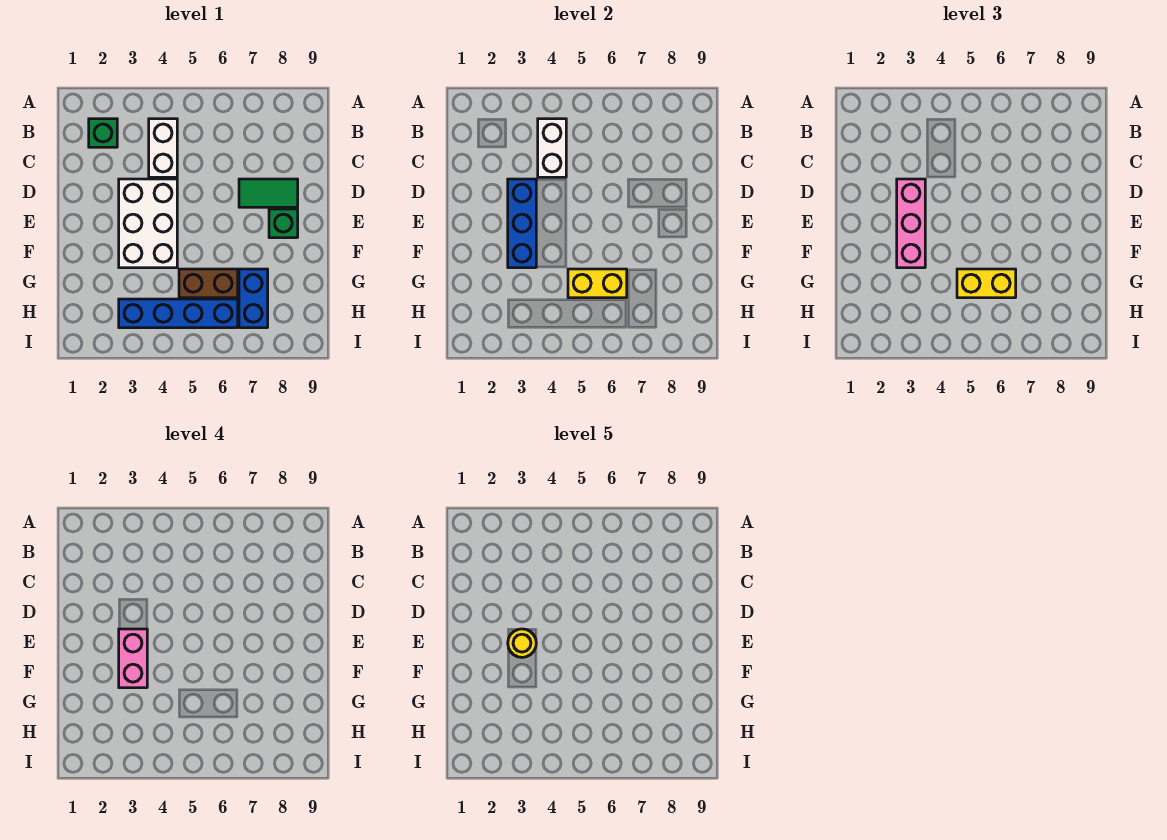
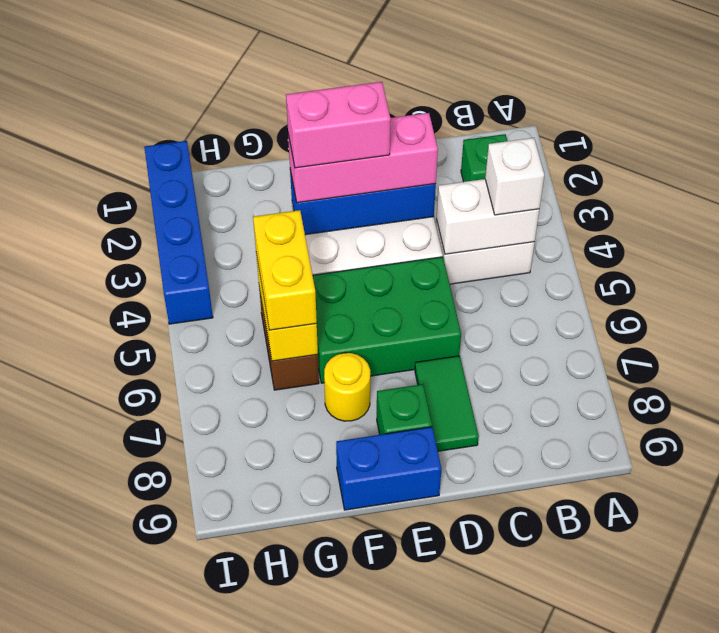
none -> white brick B4 level 3
none -> green brick D5:F6 level 1
yellow round brick E3 level 5 -> yellow round brick F7 level 1
blue brick G7:H7 level 1 -> blue brick E9:F9 level 1
blue brick H3:H6 level 1 -> blue brick I1:I4 level 1

